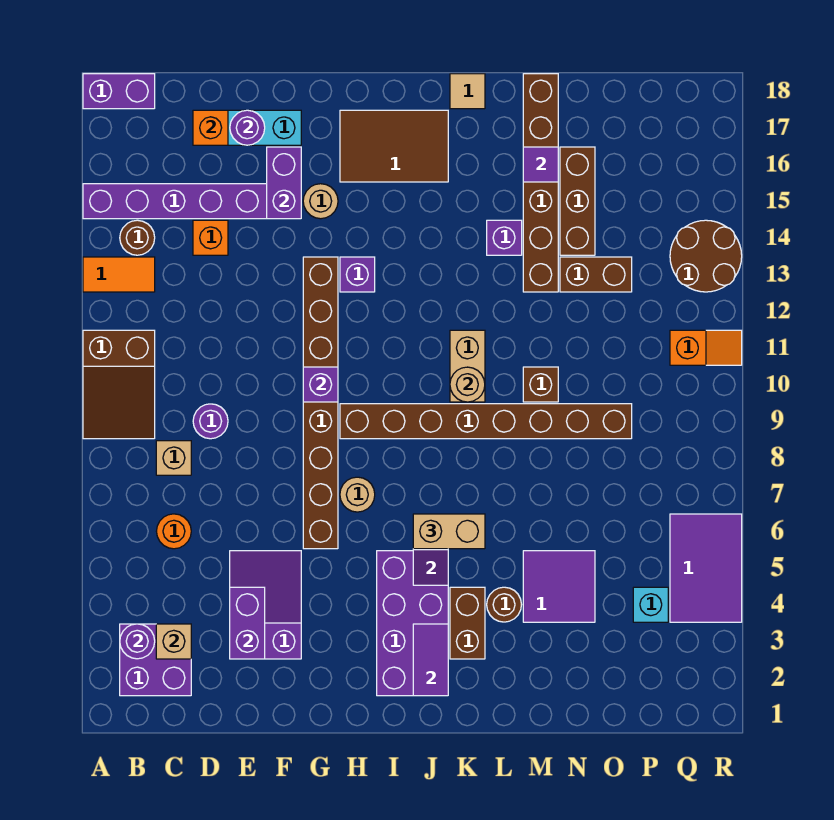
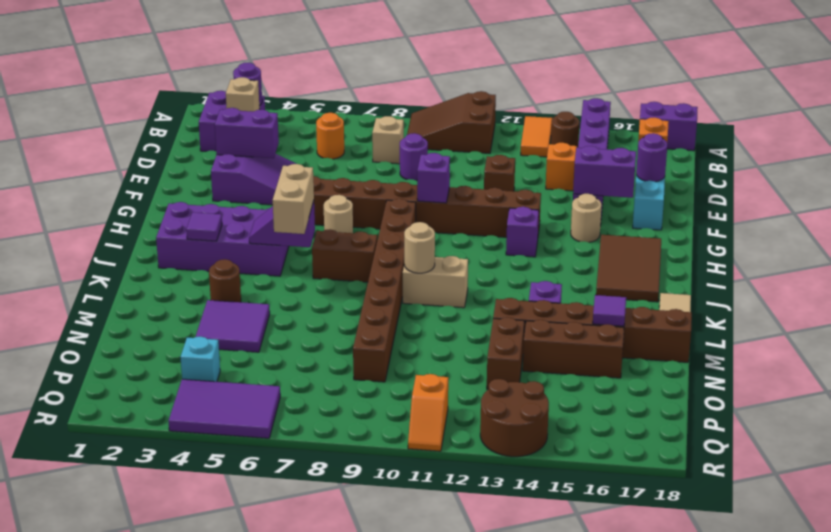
purple brick A18:B18 level 1 -> purple brick A17:A18 level 1
purple tile J2:J3 level 2 -> purple tile J3 level 2
brown brick K3:K4 level 1 -> brown brick J7:J8 level 1
brown brick M10 level 1 -> brown brick E12 level 1

